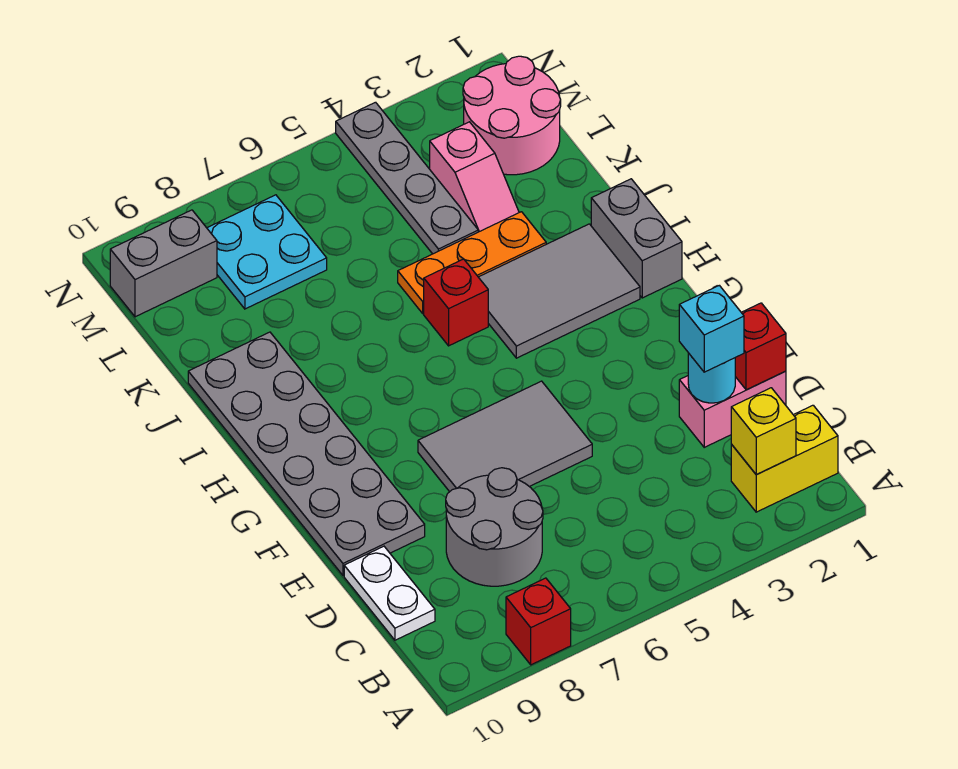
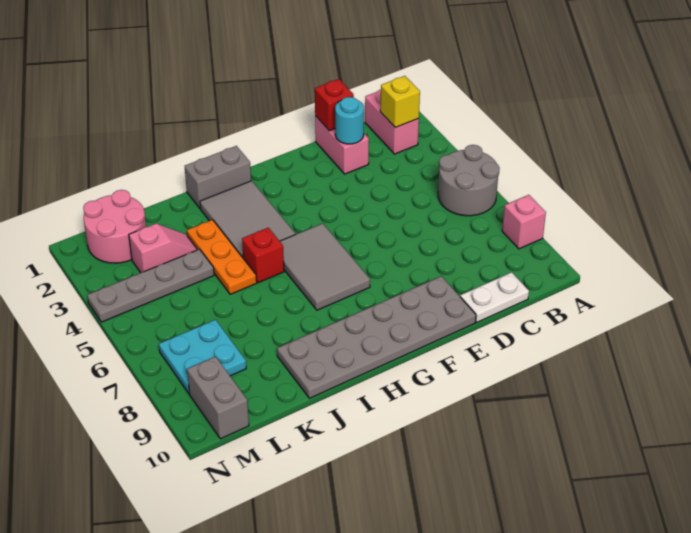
red brick A8 level 1 -> pink brick A8 level 1
yellow brick B1:B2 level 1 -> pink brick B1:B2 level 1
grey round brick C7:D8 level 1 -> grey round brick A5:B6 level 1
cyan brick D2 level 3 -> none
grey tile E5:F7 level 1 -> grey tile G5:H7 level 1

